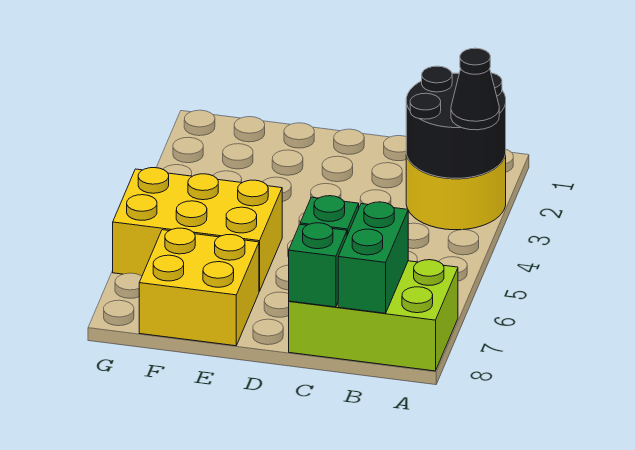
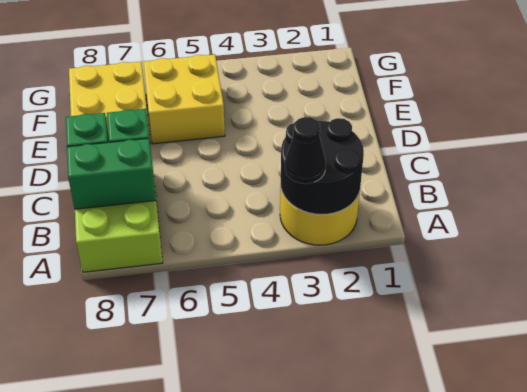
yellow brick E5:G6 level 1 -> yellow brick E5:F6 level 1

